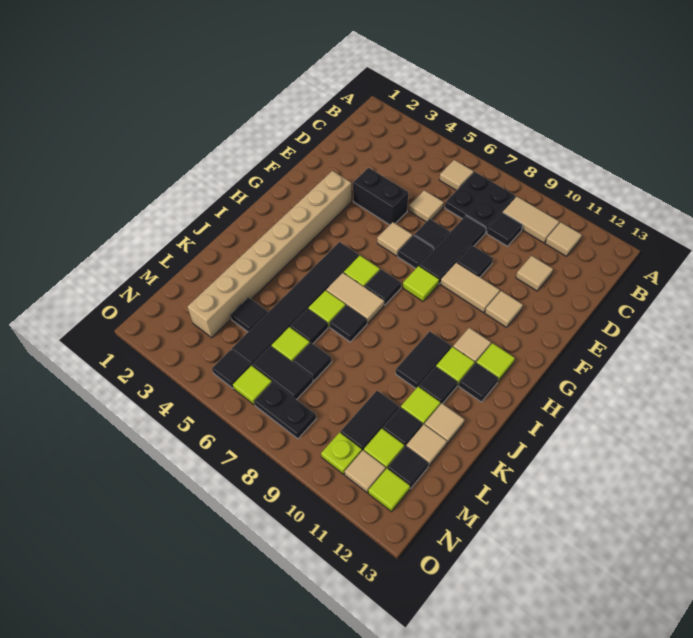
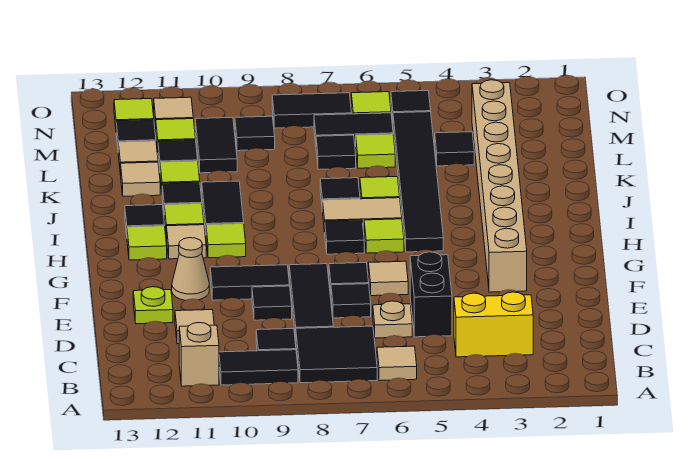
black plate B7:C8 level 1 -> black tile B7:C8 level 1
tan tile B9:B10 level 1 -> black tile B9:B10 level 1
tan tile B11 level 1 -> tan brick B11 level 1
none -> yellow brick C3:C4 level 1
tan tile D6 level 1 -> tan plate D6 level 1
black brick E4:E5 level 1 -> black brick D5:E5 level 1
tan tile F9:F10 level 1 -> black tile F9:F10 level 1
tan tile F11 level 1 -> tan cone F11 level 1
lime tile G8 level 1 -> lime tile H10 level 1
black tile K6 level 1 -> black tile M9 level 1
black plate N7:N8 level 1 -> black tile N7:N8 level 1
lime plate N10 level 1 -> lime plate E12 level 1

